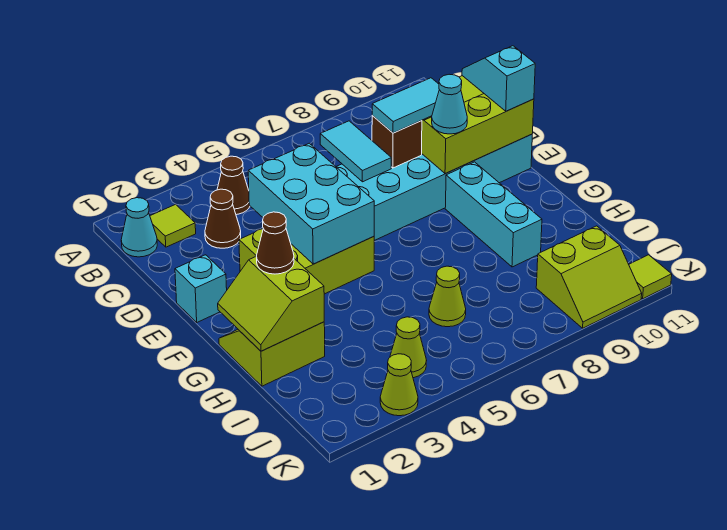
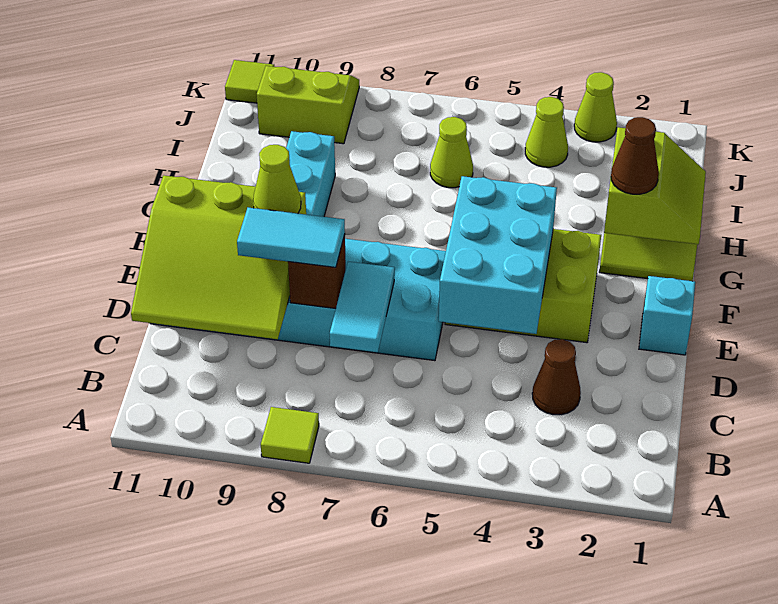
cyan cone B1 level 1 -> none
lime tile B2 level 1 -> lime tile A8 level 1
brown cone B4 level 1 -> none
cyan slope D11:E11 level 3 top E -> none
cyan cone E9 level 3 -> lime cone E9 level 3

